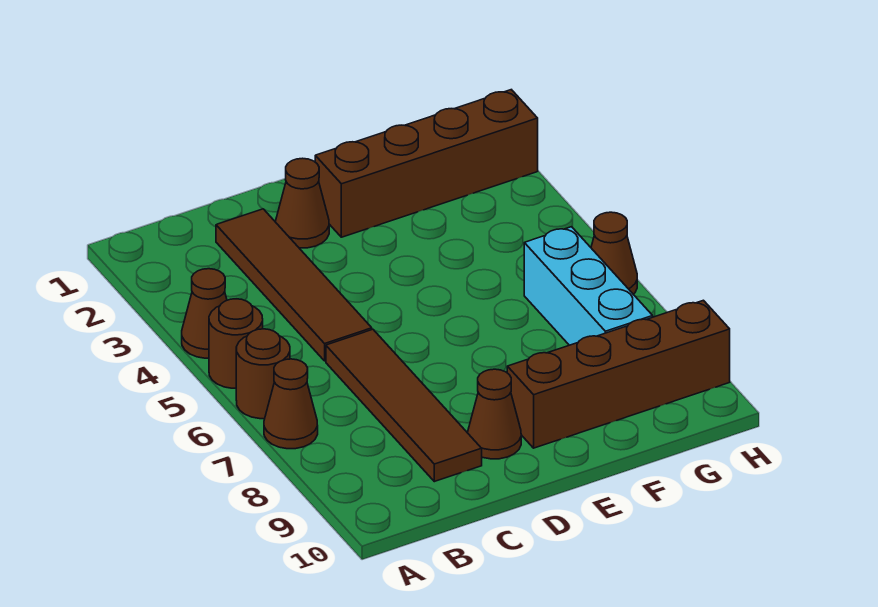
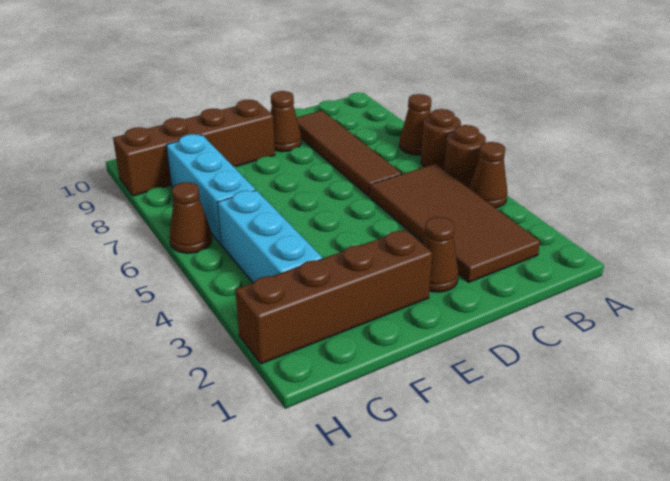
brown tile C2:C5 level 1 -> brown tile B2:C5 level 1
none -> cyan brick G3:G5 level 1

